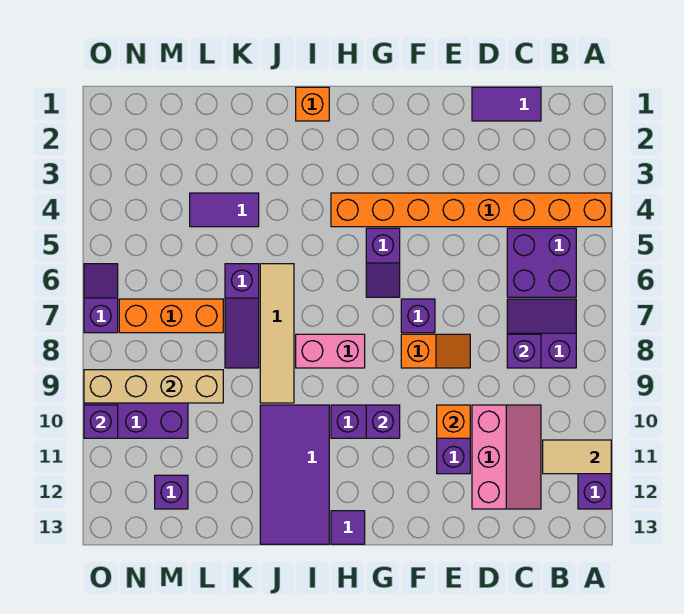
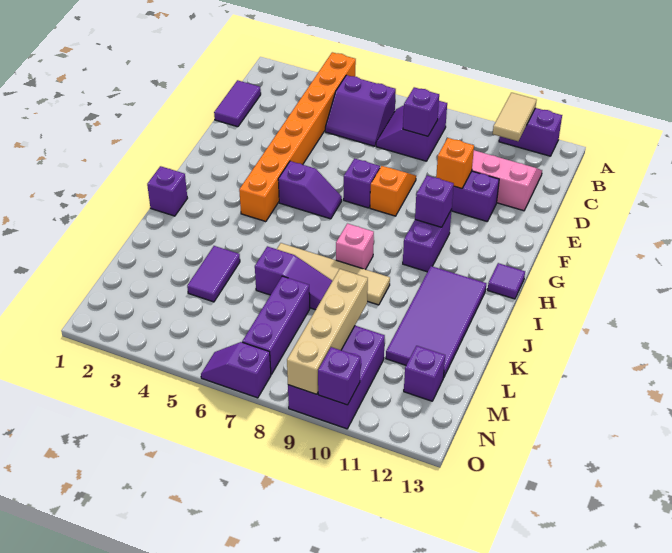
purple brick B5:C6 level 1 -> purple slope B5:C6 level 1 top B
pink brick H8:I8 level 1 -> pink brick I8 level 1
orange brick I1 level 1 -> purple brick I1 level 1
purple tile I10:J13 level 1 -> purple tile I11:L12 level 1
orange brick L7:N7 level 1 -> purple brick L7:N7 level 1

